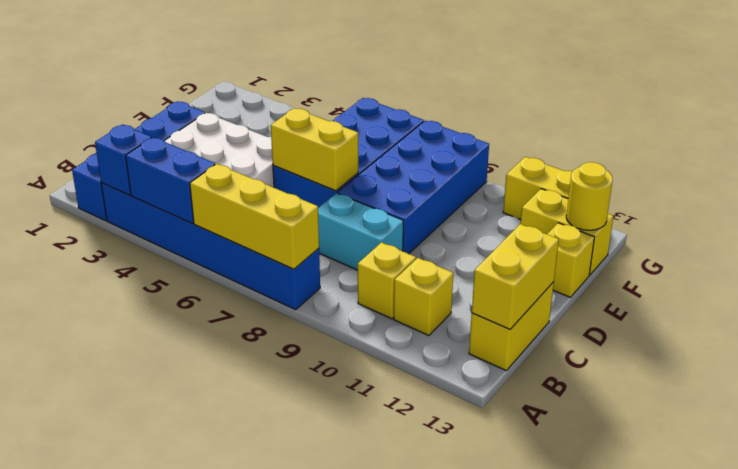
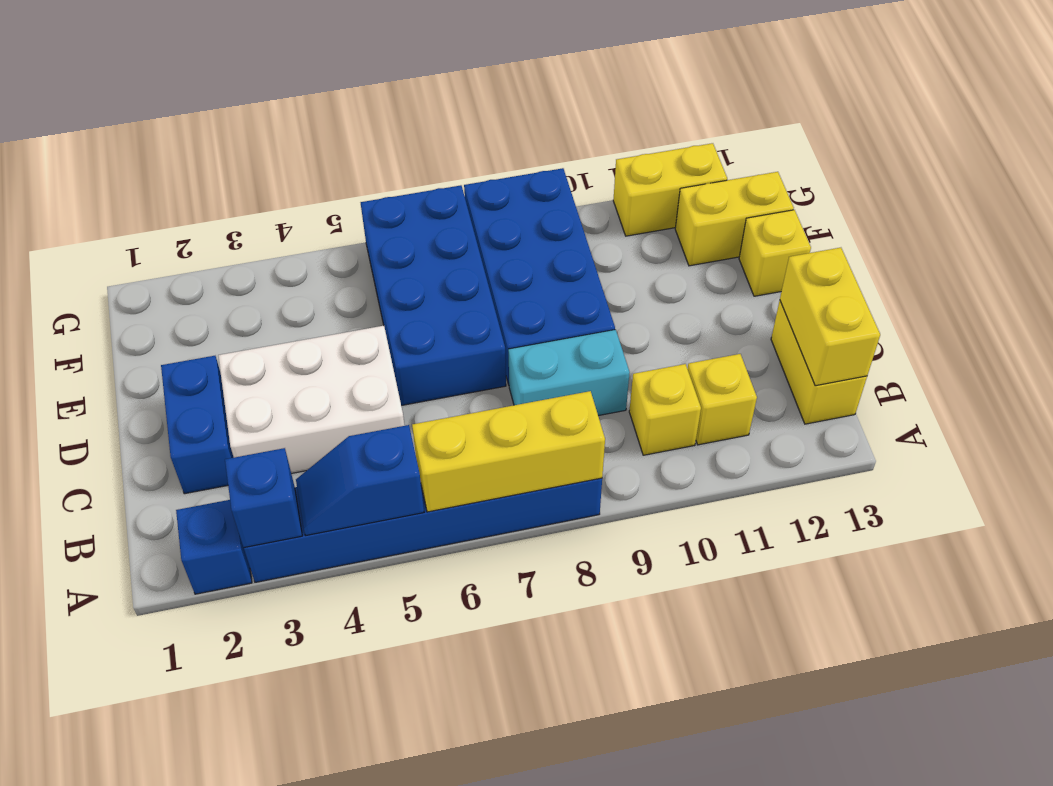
blue brick A4:A5 level 2 -> blue slope A4:A5 level 2 top 5
yellow brick D6:D7 level 2 -> none
yellow round brick F13 level 2 -> none

